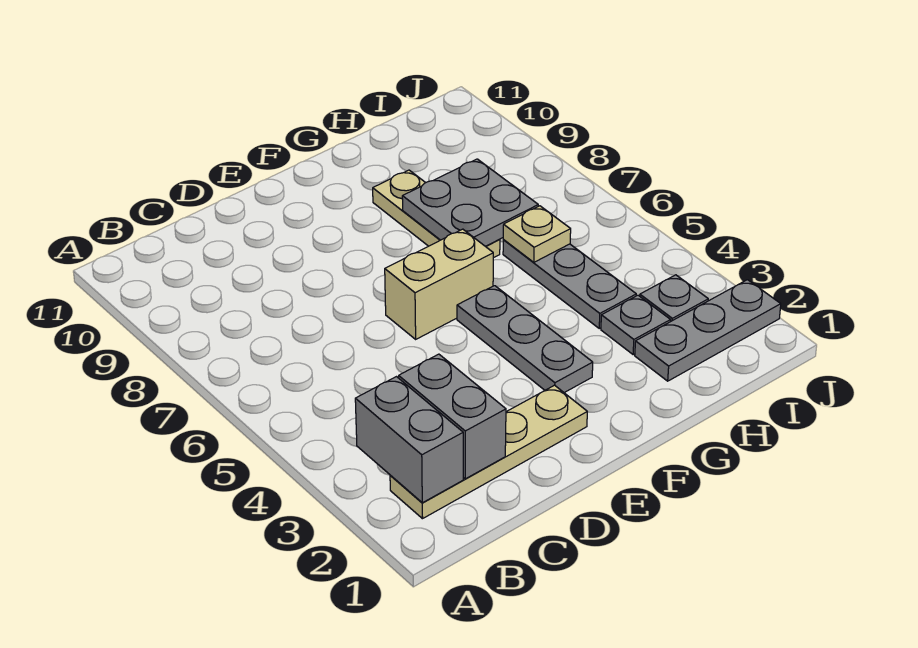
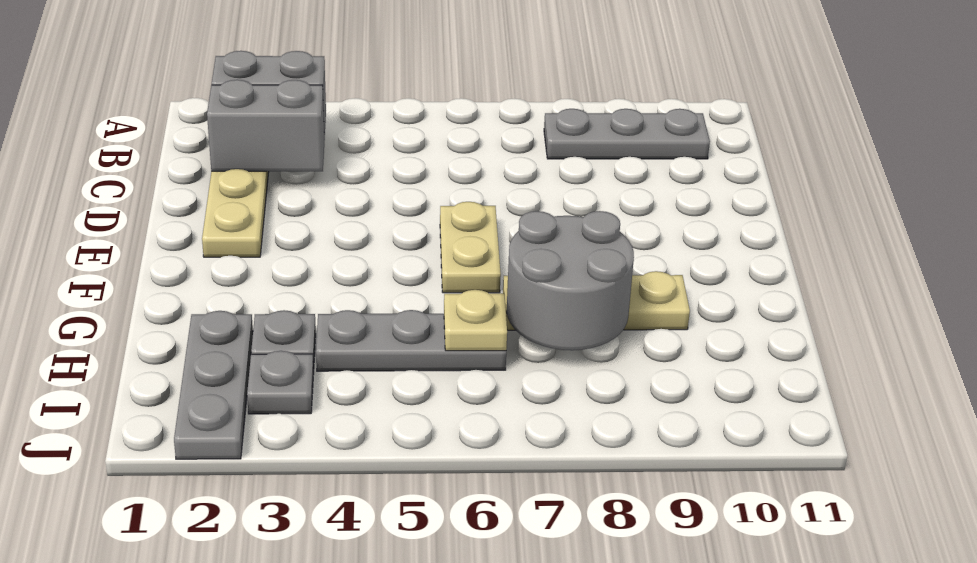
tan brick E6:F6 level 1 -> tan plate E6:F6 level 1
grey plate F3:F5 level 1 -> grey plate B8:B10 level 1
grey plate G7:H8 level 2 -> grey round brick G7:H8 level 2

